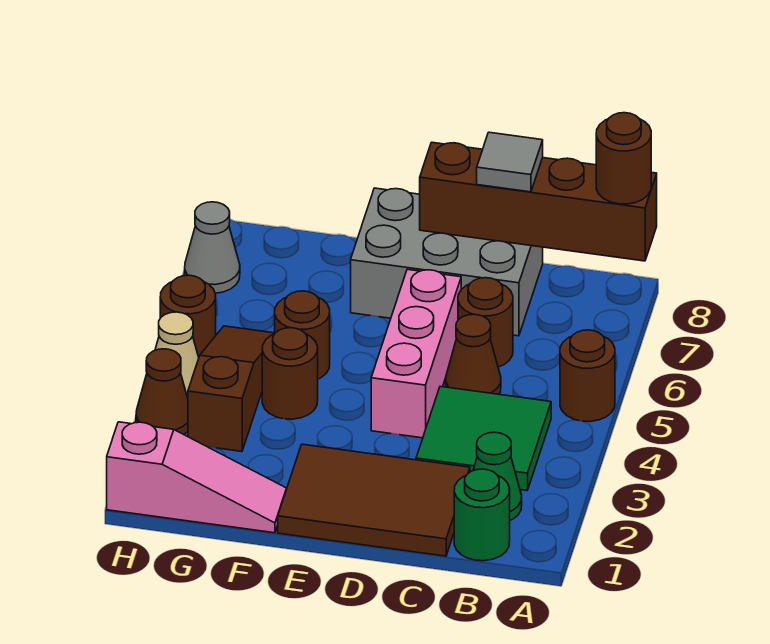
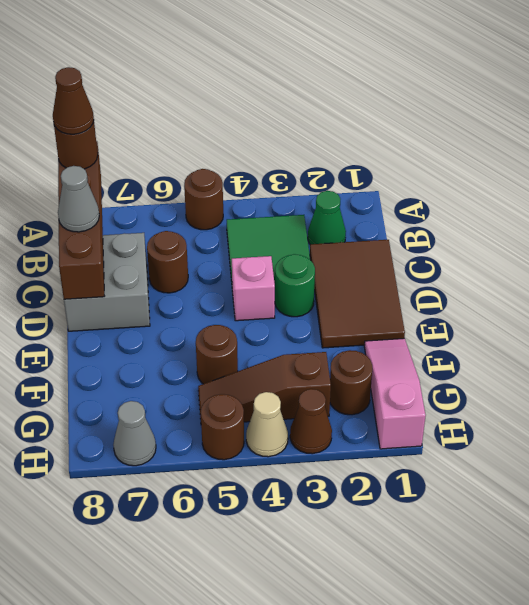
green round brick B1 level 1 -> green round brick D3 level 1
brown cone C5 level 1 -> brown cone A8 level 4
grey brick C7:E8 level 1 -> grey brick C7:D8 level 1
grey tile C8 level 3 -> grey cone C8 level 3
pink brick D4:D6 level 1 -> pink brick D4 level 1
brown round brick F4 level 1 -> brown round brick G2 level 1

